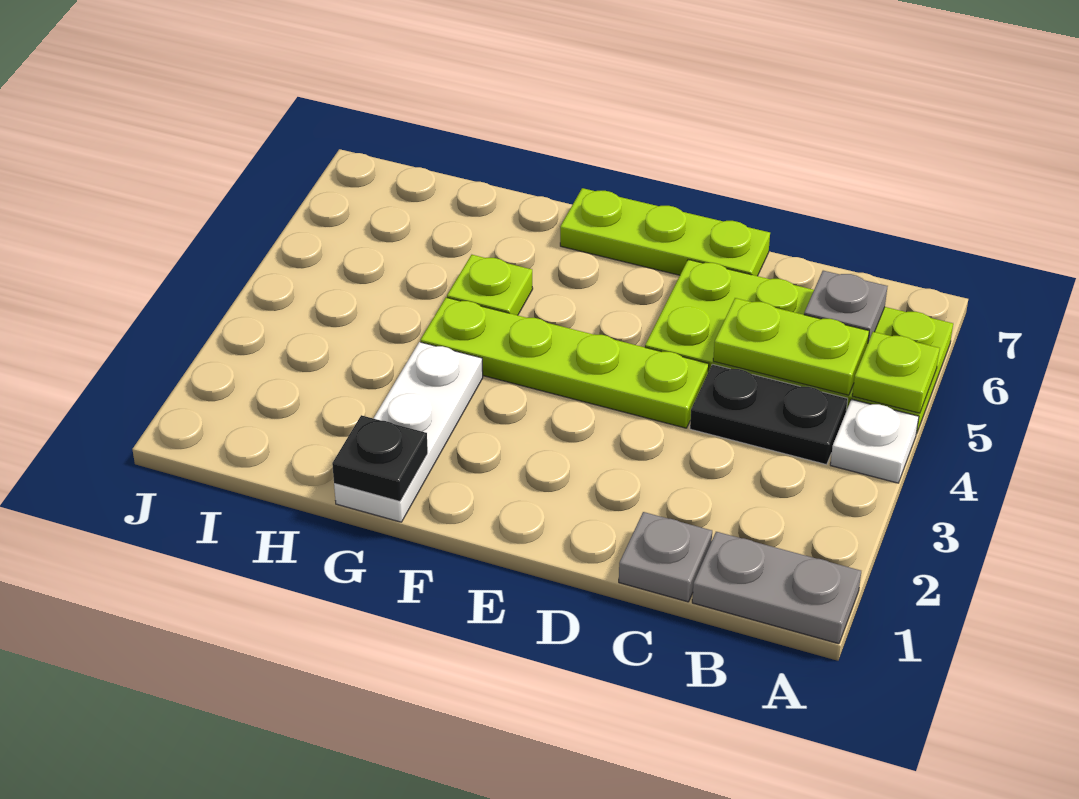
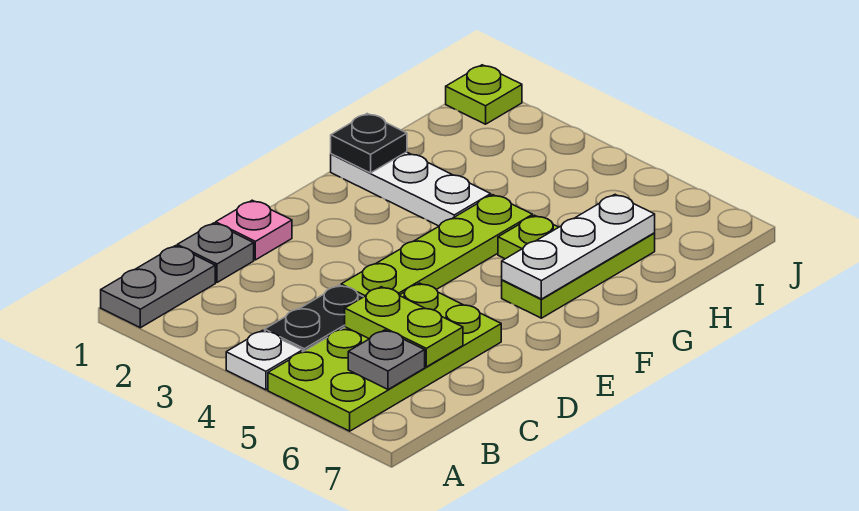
lime plate A5 level 2 -> lime plate J1 level 1
lime plate B5:C5 level 2 -> lime plate C5:C6 level 2
none -> pink plate D1 level 1
lime plate D7:F7 level 1 -> lime plate F6:H6 level 1
none -> white plate F6:H6 level 2

